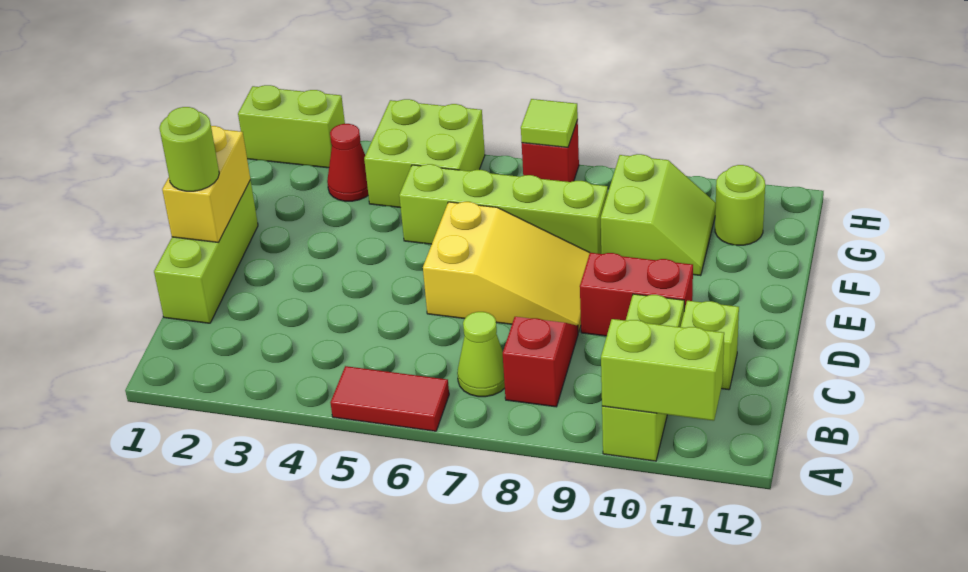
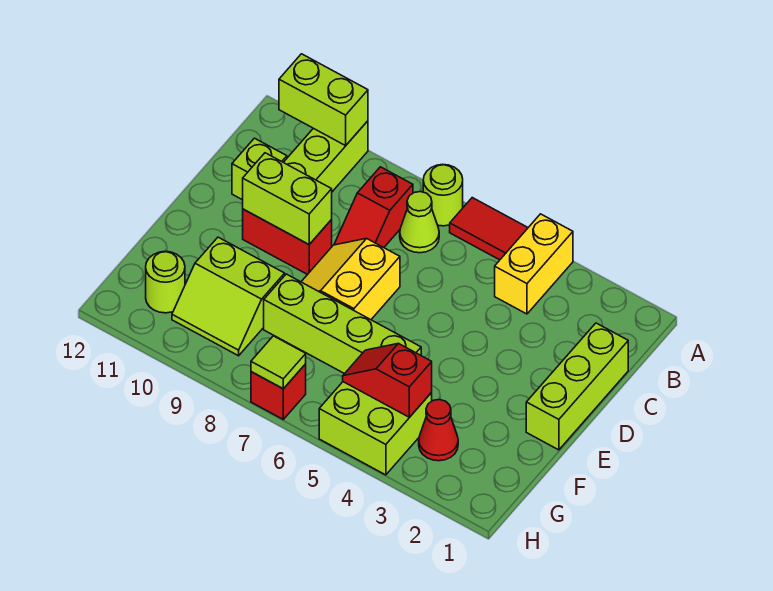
yellow brick D1:E1 level 2 -> yellow brick A4:B4 level 1
lime round brick D1 level 3 -> lime round brick A7 level 1
yellow slope D6:E8 level 1 top 6 -> yellow slope D7:E8 level 1 top 7
lime slope F9:G10 level 1 top 9 -> lime slope F9:G10 level 1 top F
none -> red slope G4:G5 level 2 top 4
lime brick H1:H2 level 1 -> lime brick D9:D10 level 2

